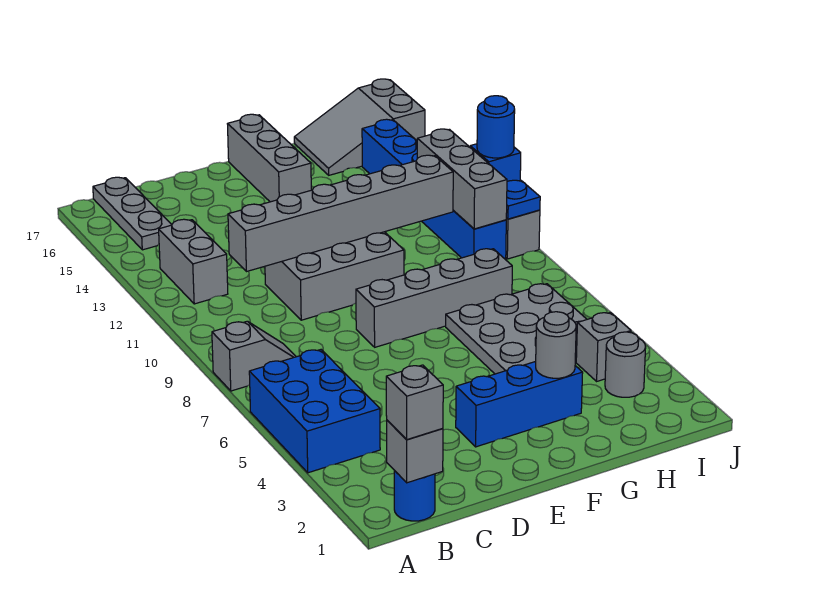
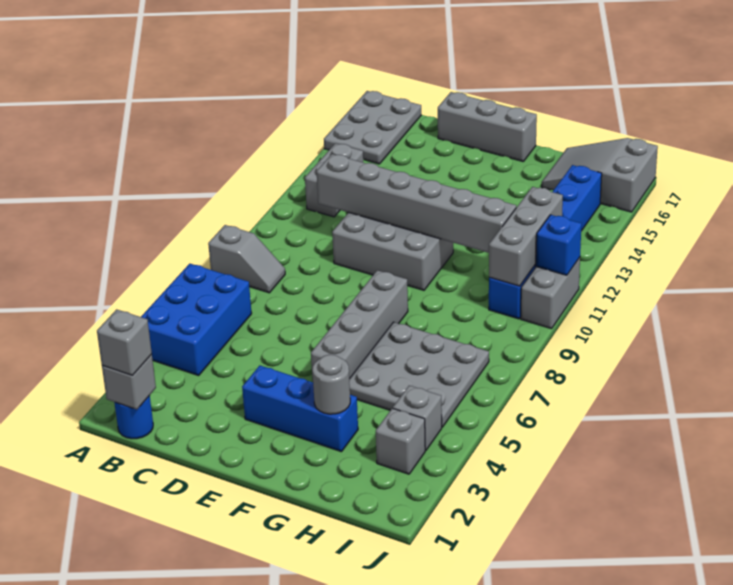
grey plate B15:B17 level 1 -> grey plate A15:B17 level 1
grey brick E8:H8 level 1 -> grey brick F5:F8 level 1
grey brick F15:F17 level 1 -> grey brick D17:F17 level 1
grey round brick I3 level 1 -> grey brick I3 level 1
blue plate J10 level 2 -> none
blue round brick J11 level 3 -> none

